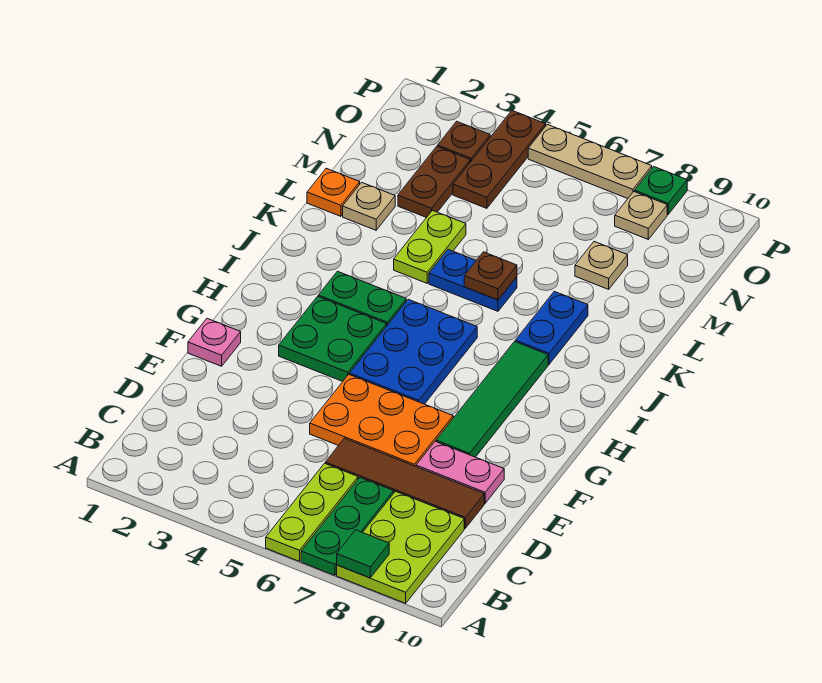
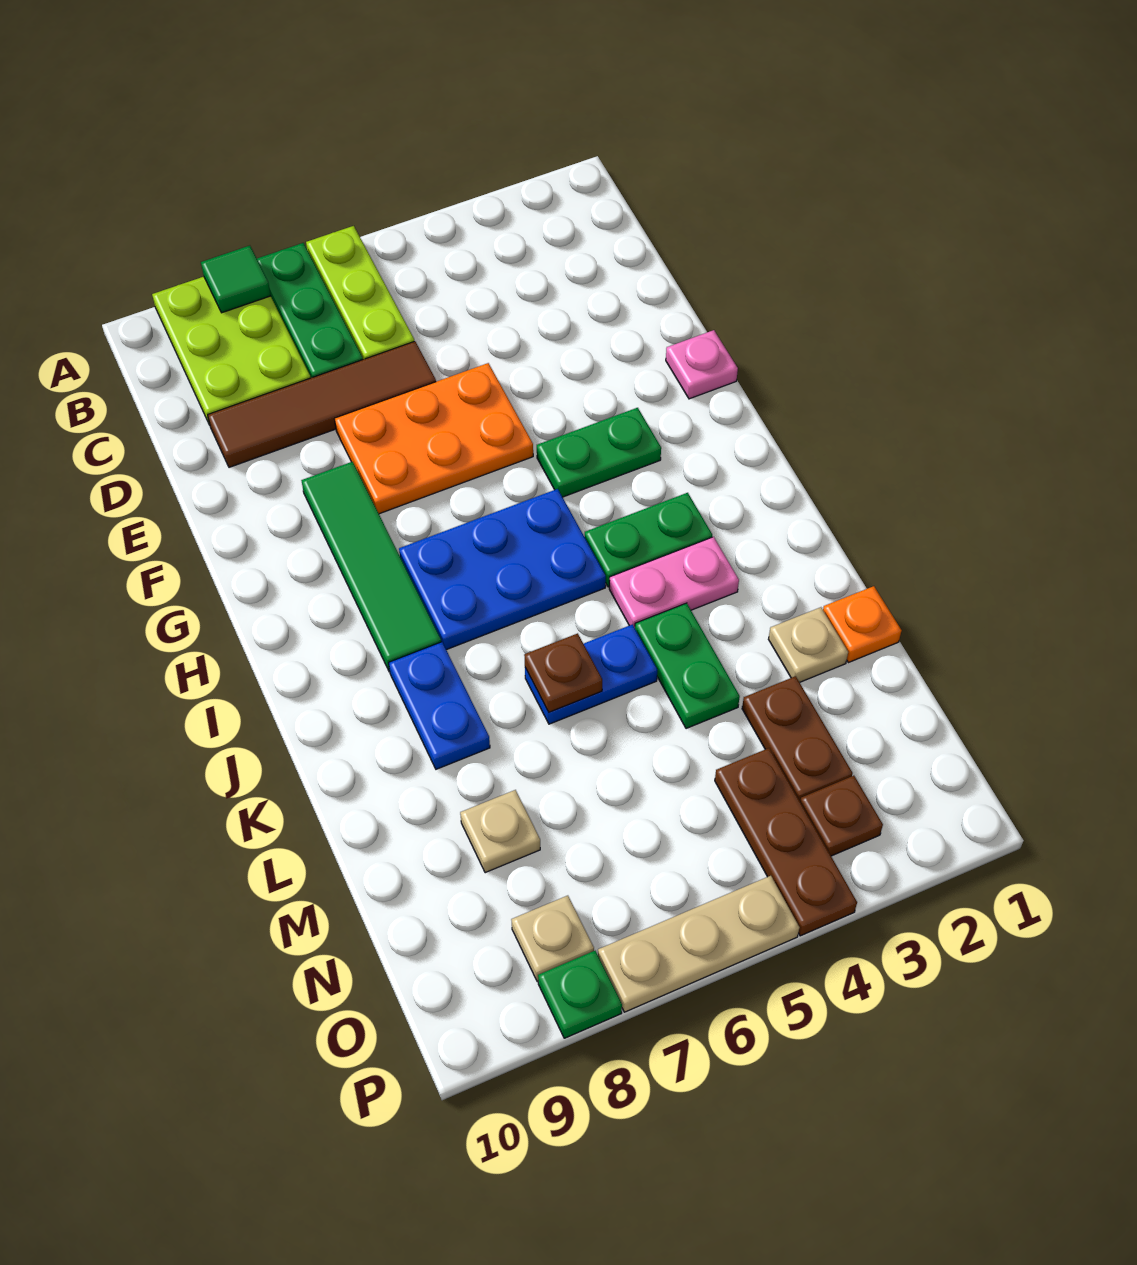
pink plate E8:E9 level 1 -> pink plate J3:J4 level 1
green plate G3:H4 level 1 -> green plate G3:G4 level 1
blue plate G5:I6 level 1 -> blue plate H5:I7 level 1
lime plate K4:L4 level 1 -> green plate K4:L4 level 1

